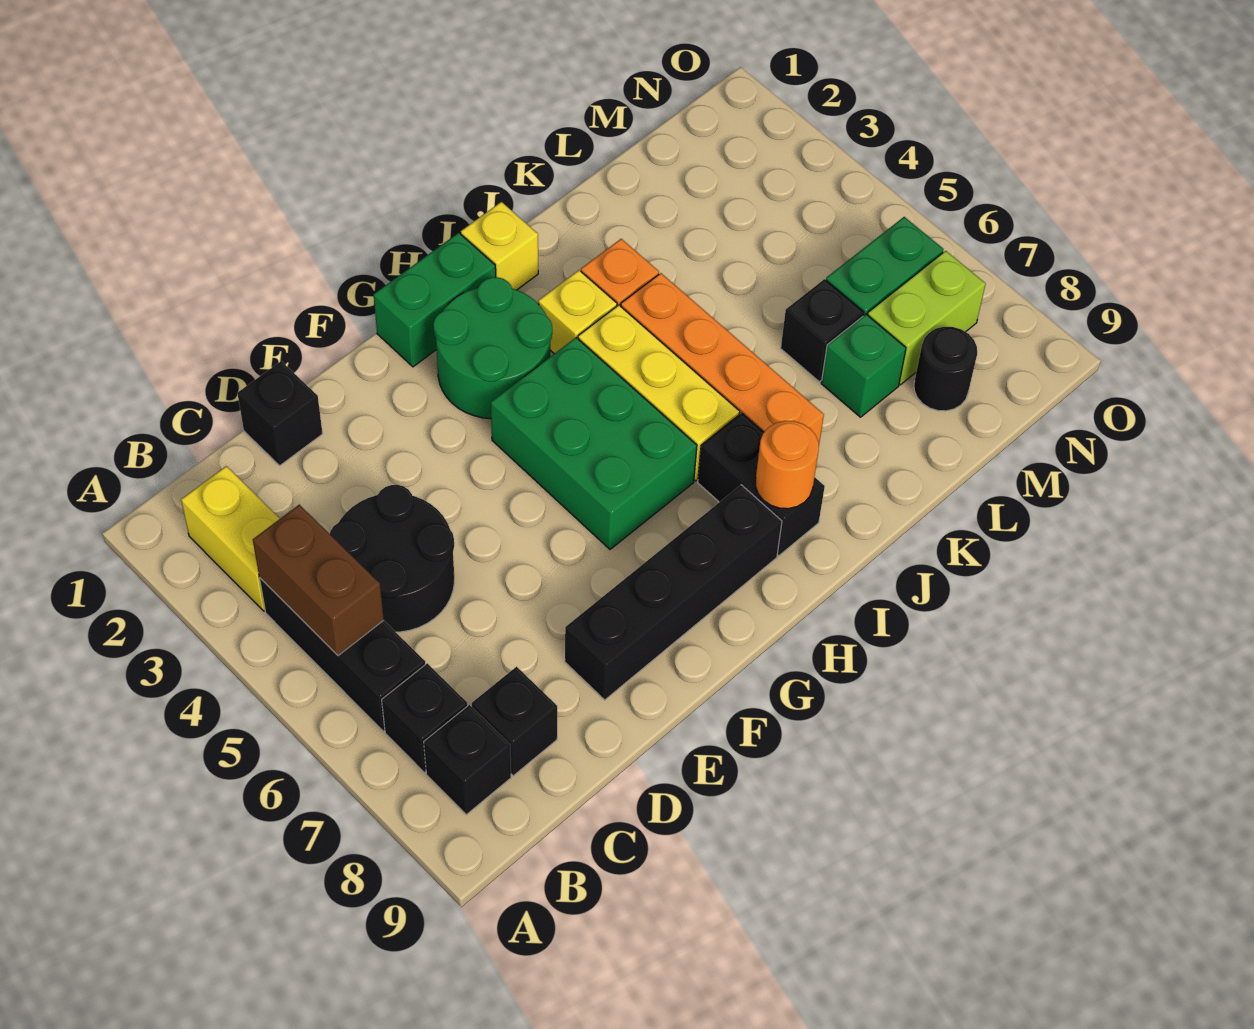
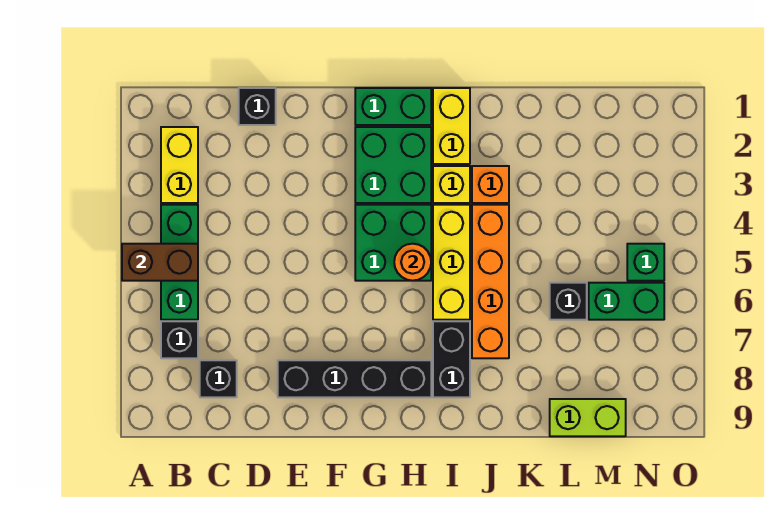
black brick B4:B6 level 1 -> green brick B4:B6 level 1
brown brick B4:B5 level 2 -> brown brick A5:B5 level 2
black brick B8 level 1 -> none
black round brick C4:D5 level 1 -> none
green round brick G2:H3 level 1 -> green brick G2:H3 level 1
green brick G4:H6 level 1 -> green brick G4:H5 level 1
yellow brick I1 level 1 -> yellow brick I1:I2 level 1
orange round brick I8 level 2 -> orange round brick H5 level 2
green brick L7 level 1 -> green brick N5 level 1
lime brick M7:N7 level 1 -> lime brick L9:M9 level 1
black round brick M8 level 1 -> none

